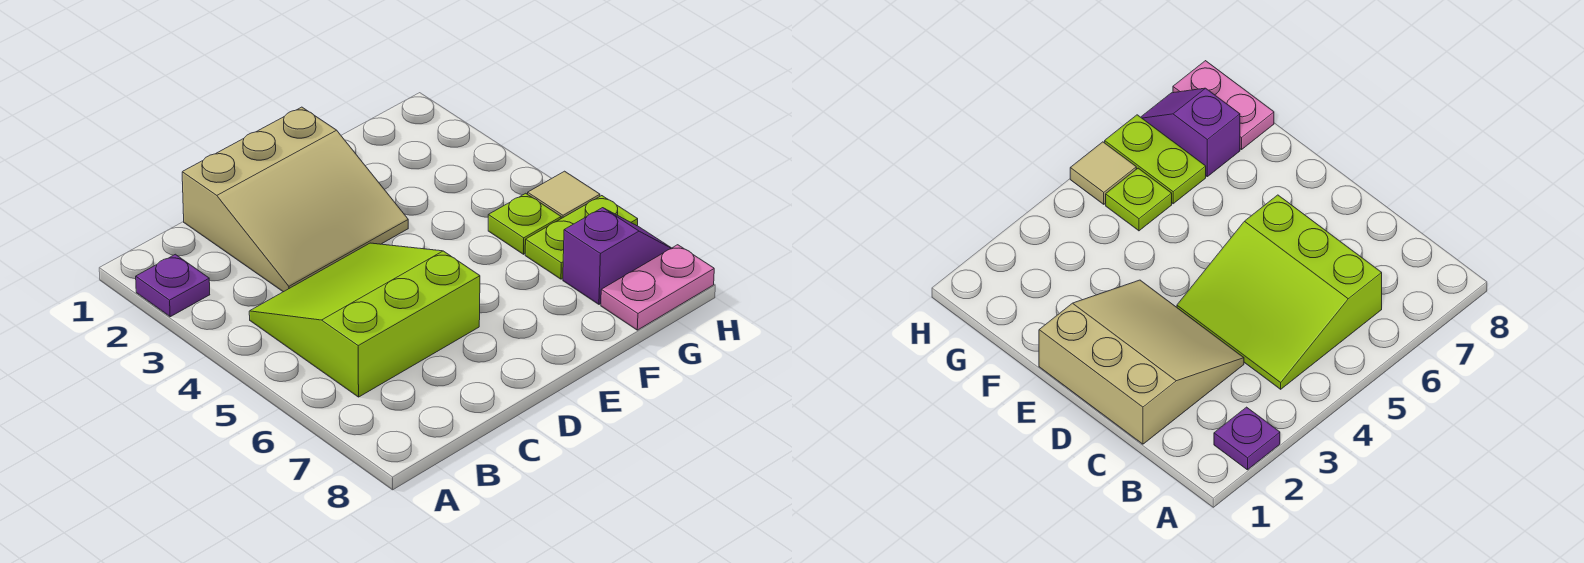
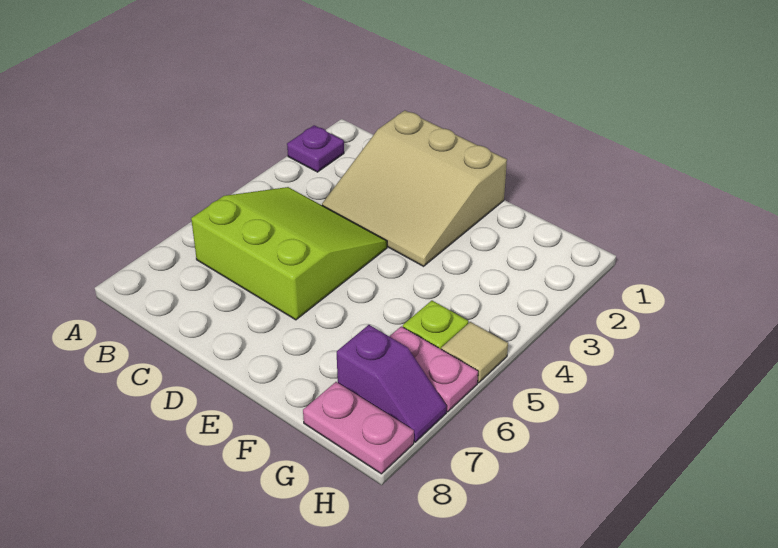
lime plate G6:H6 level 1 -> pink plate G6:H6 level 1

